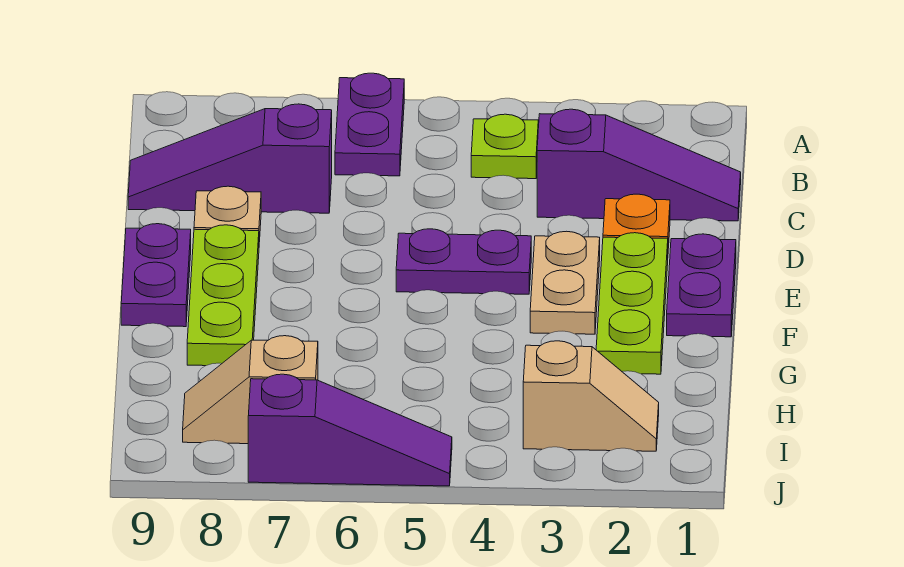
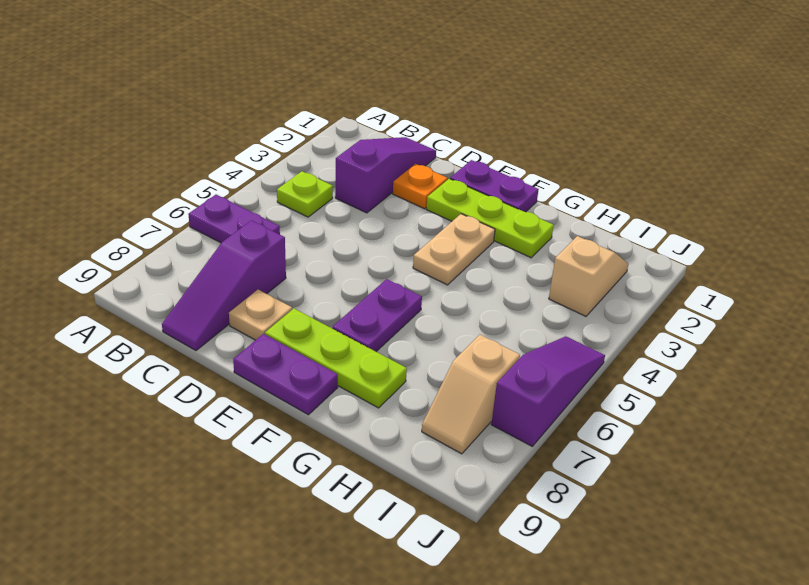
tan plate E3:F3 level 1 -> tan plate F3:F4 level 1
purple plate E4:E5 level 1 -> purple plate F6:F7 level 1

